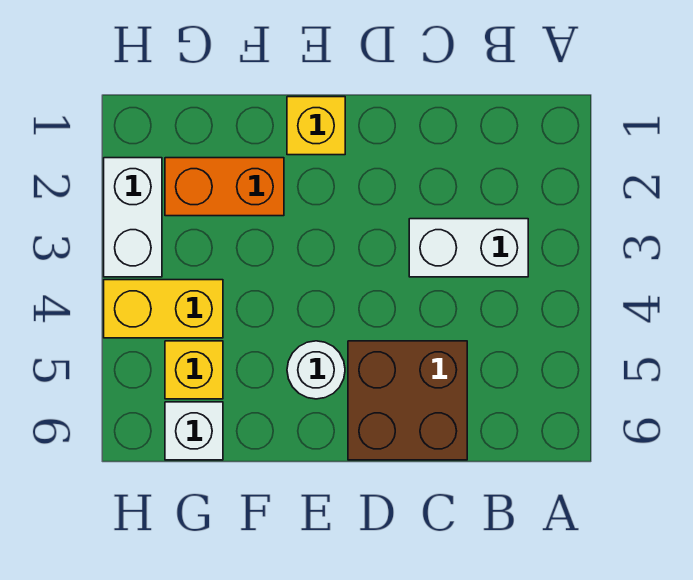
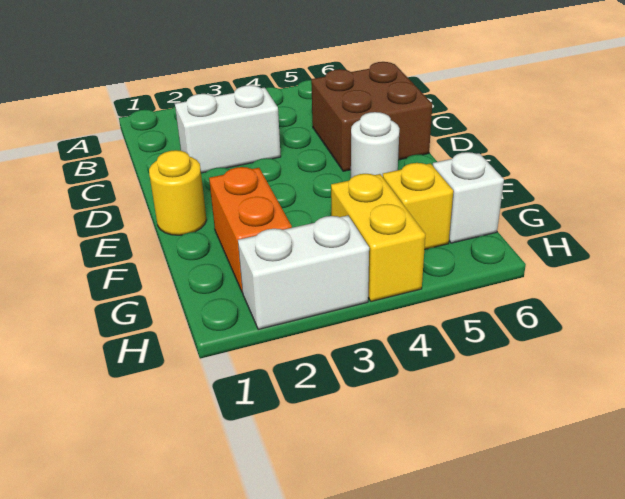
white brick B3:C3 level 1 -> white brick C2:C3 level 1
yellow brick E1 level 1 -> yellow round brick E1 level 1

